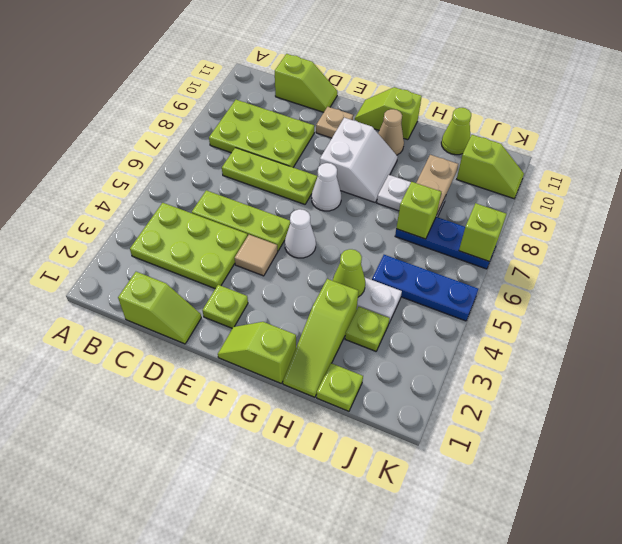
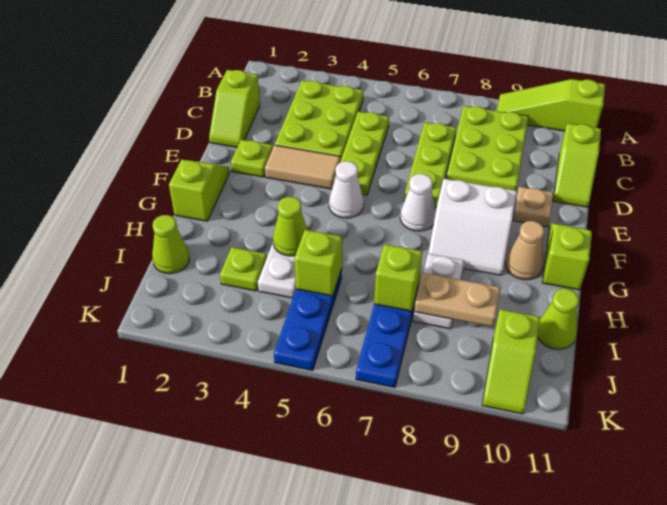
tan tile E4 level 1 -> tan tile E3:E4 level 1
lime slope H1:H3 level 1 top 3 -> lime slope A9:A11 level 1 top 11
lime plate I1 level 1 -> lime cone I1 level 1
lime brick K7 level 2 -> lime brick I5 level 2

